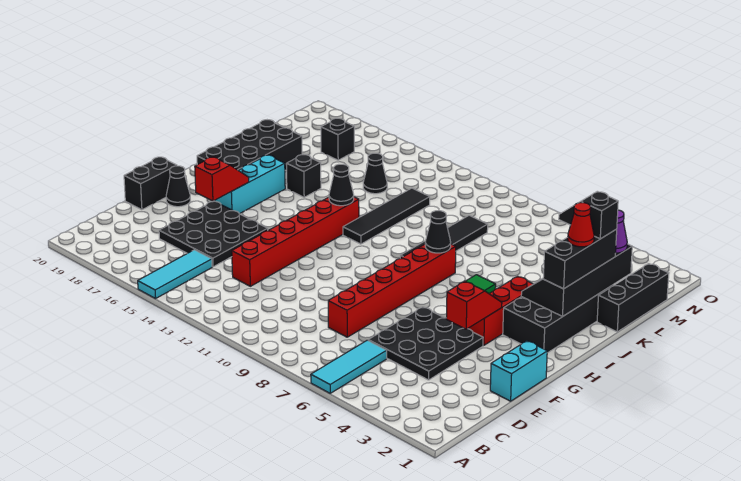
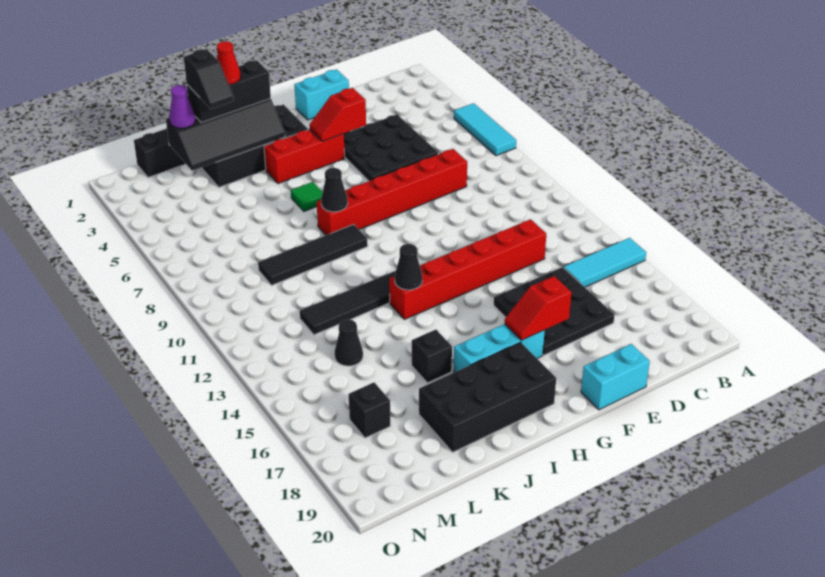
cyan tile A6:C6 level 1 -> cyan tile A5:A7 level 1
black brick E20:F20 level 1 -> cyan brick E20:F20 level 1
black cone F19 level 1 -> none

